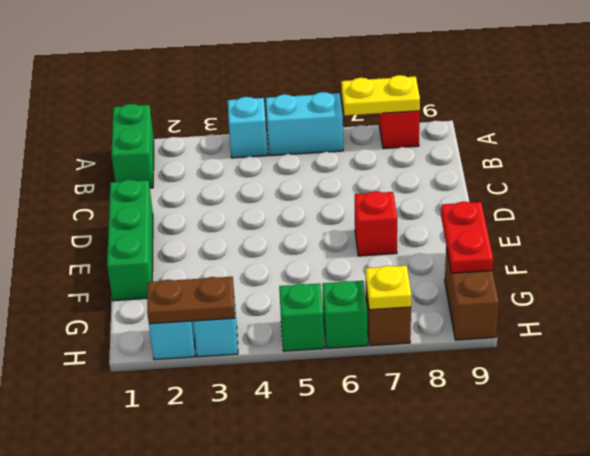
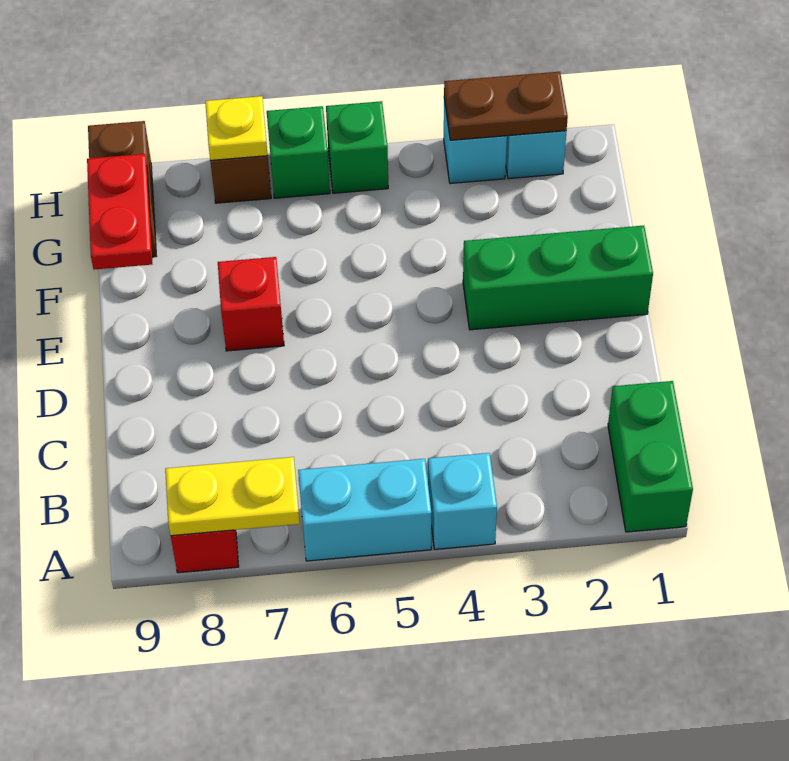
green brick D1:F1 level 1 -> green brick E1:E3 level 1

